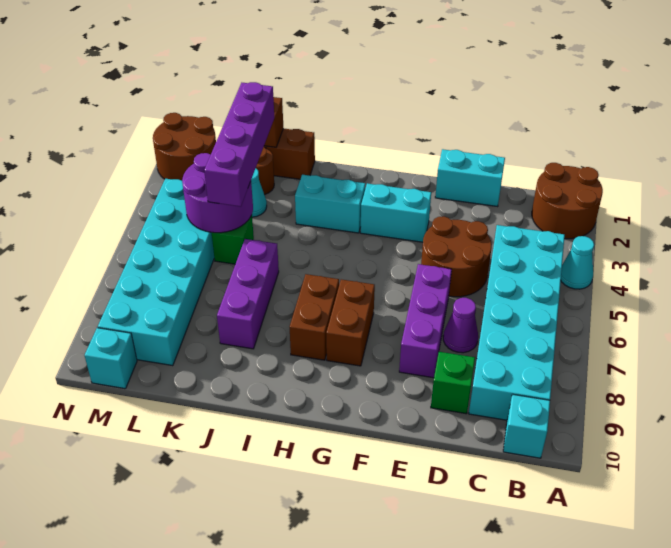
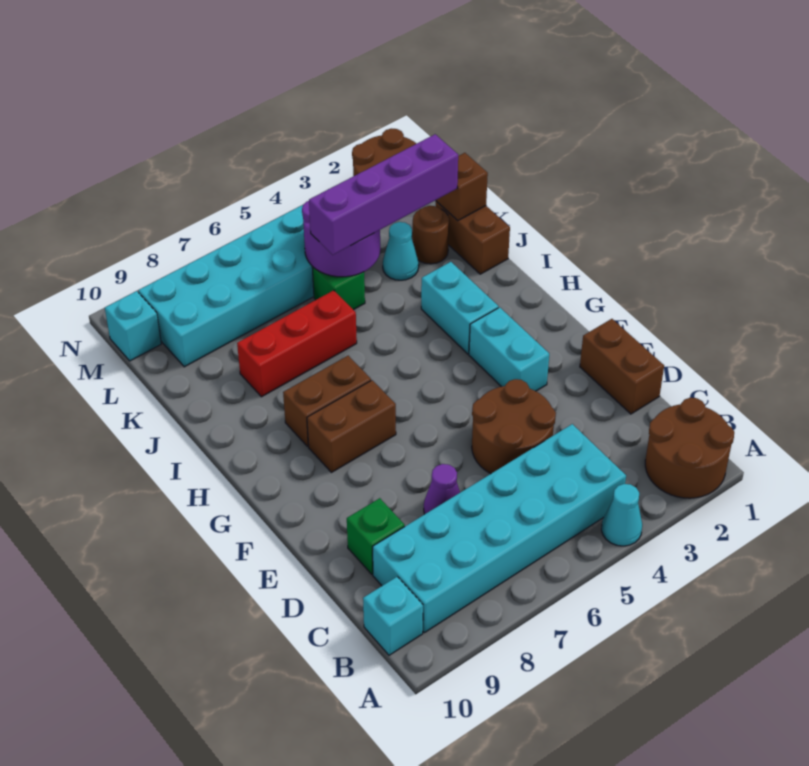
cyan brick D1:E1 level 1 -> brown brick D1:E1 level 1
purple brick E6:E8 level 1 -> none
purple brick J6:J8 level 1 -> red brick J6:J8 level 1

